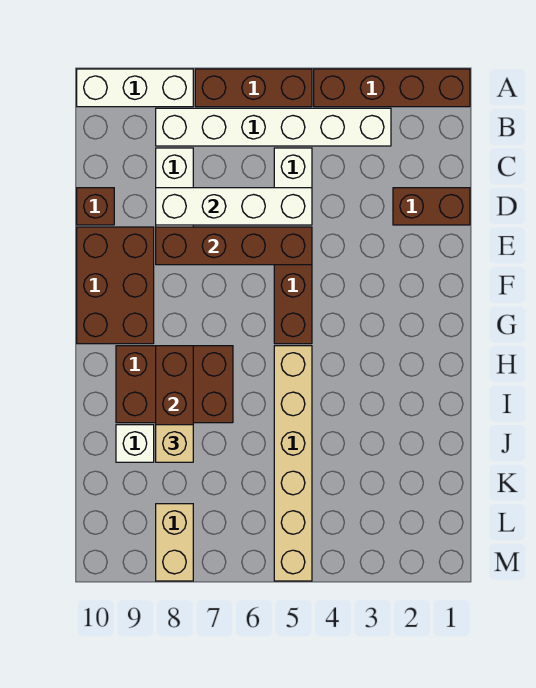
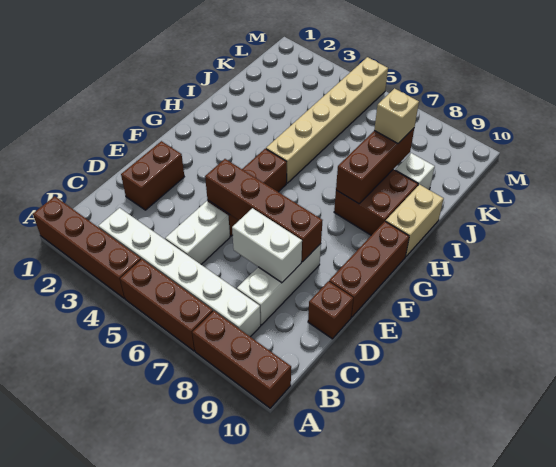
white brick A8:A10 level 1 -> brown brick A8:A10 level 1
brown brick D1:D2 level 1 -> brown brick D2:E2 level 1
white brick D5:D8 level 2 -> white brick D7:D8 level 2
brown brick E9:G10 level 1 -> brown brick E10:G10 level 1
brown brick H7:I9 level 1 -> brown brick H8:I9 level 1
tan brick L8:M8 level 1 -> tan brick H10:I10 level 1

